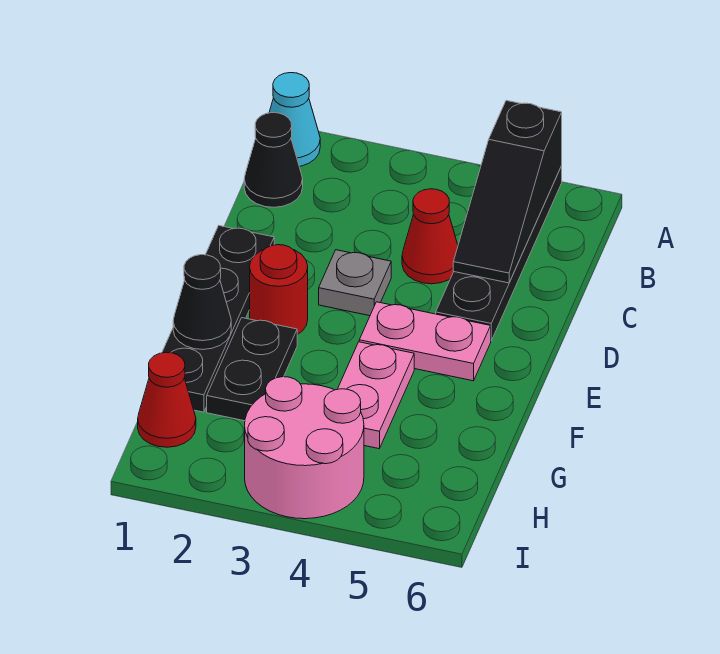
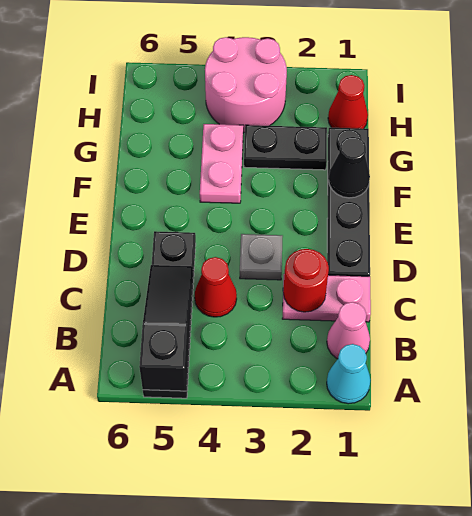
black cone B1 level 1 -> pink cone B1 level 1
red round brick E2 level 1 -> red round brick C2 level 2
pink plate E4:E5 level 1 -> pink plate C1:C2 level 1
black plate F2:G2 level 1 -> black plate G2:G3 level 1

